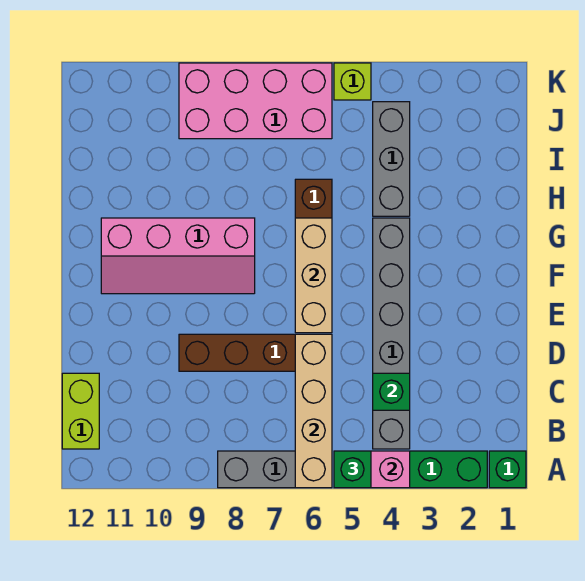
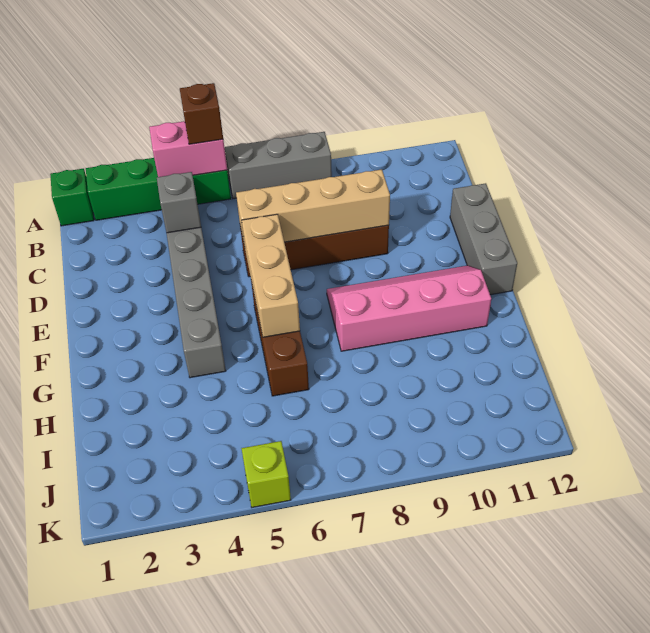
green brick A5 level 3 -> brown brick A5 level 3
tan brick A6:D6 level 2 -> tan brick D6:D9 level 2
lime brick B12:C12 level 1 -> none
green brick C4 level 2 -> grey brick C4 level 2
grey brick H4:J4 level 1 -> grey brick D12:F12 level 1
pink brick J6:K9 level 1 -> none

